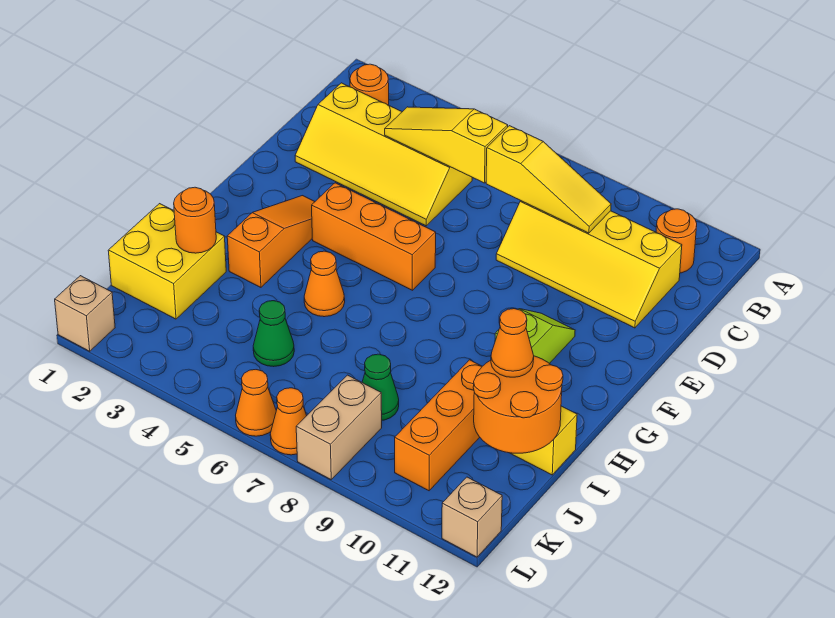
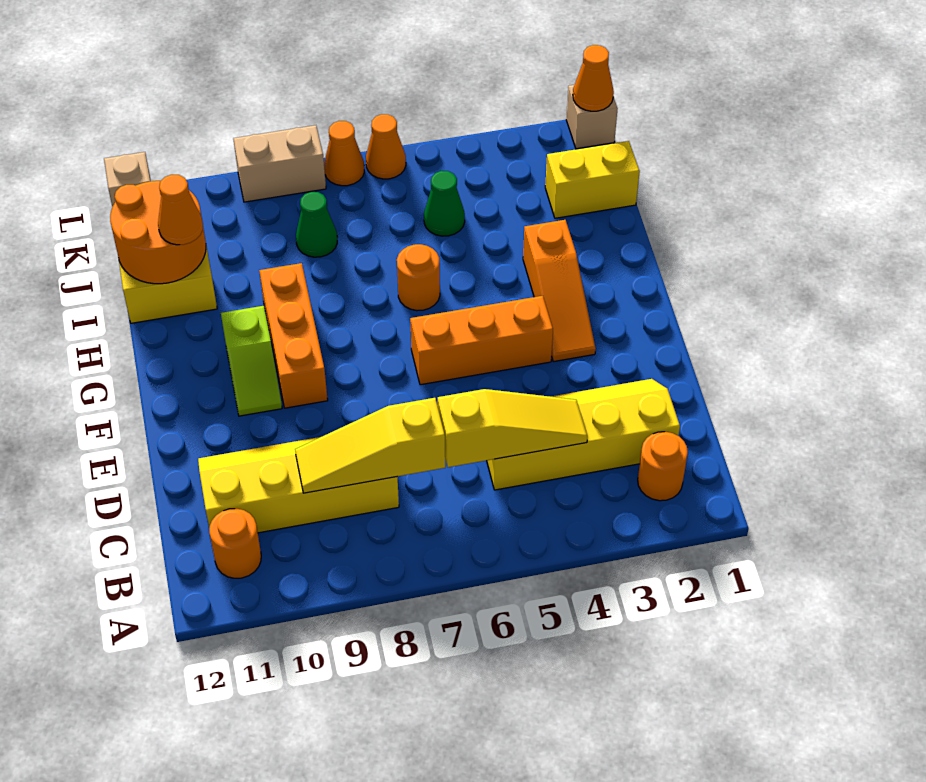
orange cone H5 level 1 -> orange cone L1 level 2
yellow brick I1:J2 level 1 -> yellow brick J1:J2 level 1
orange round brick I2 level 2 -> orange round brick H6 level 1
orange brick I10:K10 level 1 -> orange brick F9:H9 level 1
tan brick K8:L8 level 1 -> tan brick L8:L9 level 1

